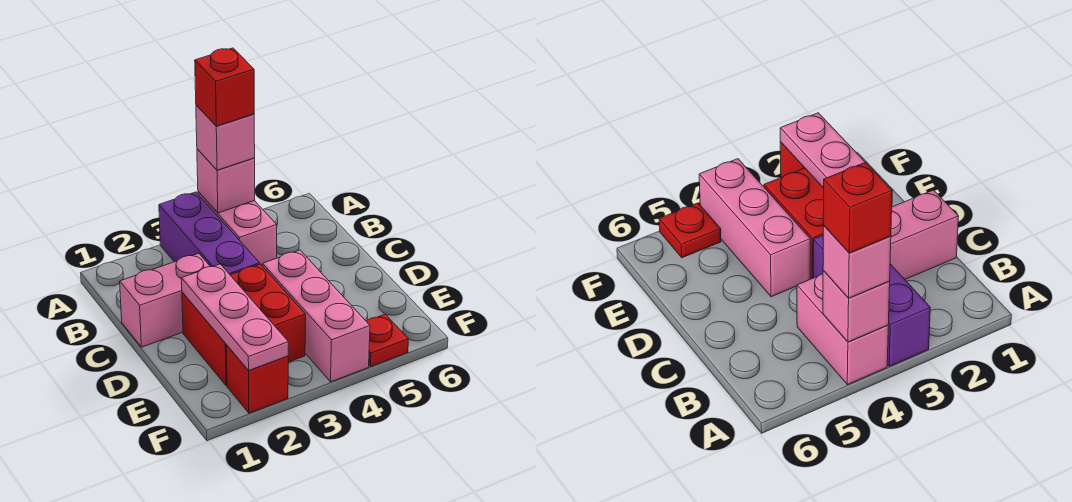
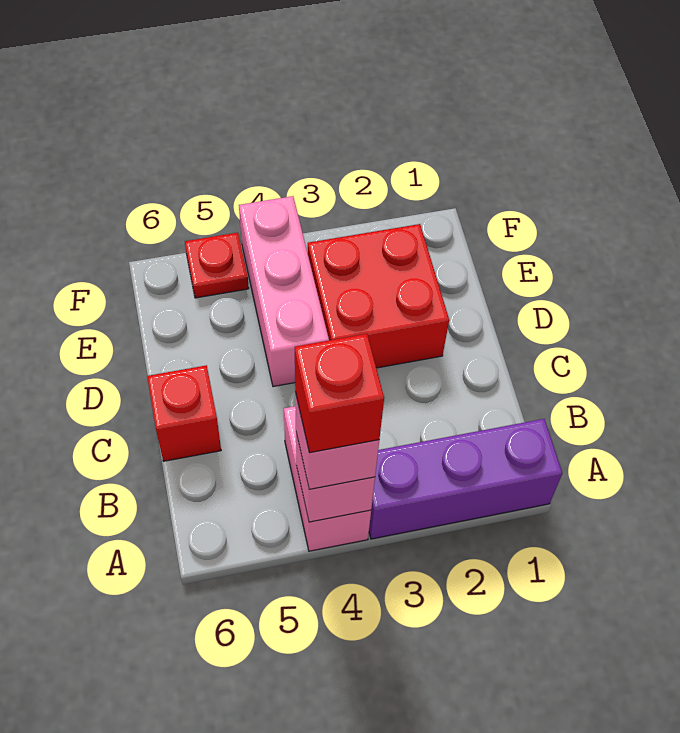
purple brick A3:C3 level 1 -> purple brick A1:A3 level 1
pink brick C1:C2 level 1 -> none
pink plate D2:F2 level 2 -> none
red brick F2 level 1 -> red brick C6 level 1

